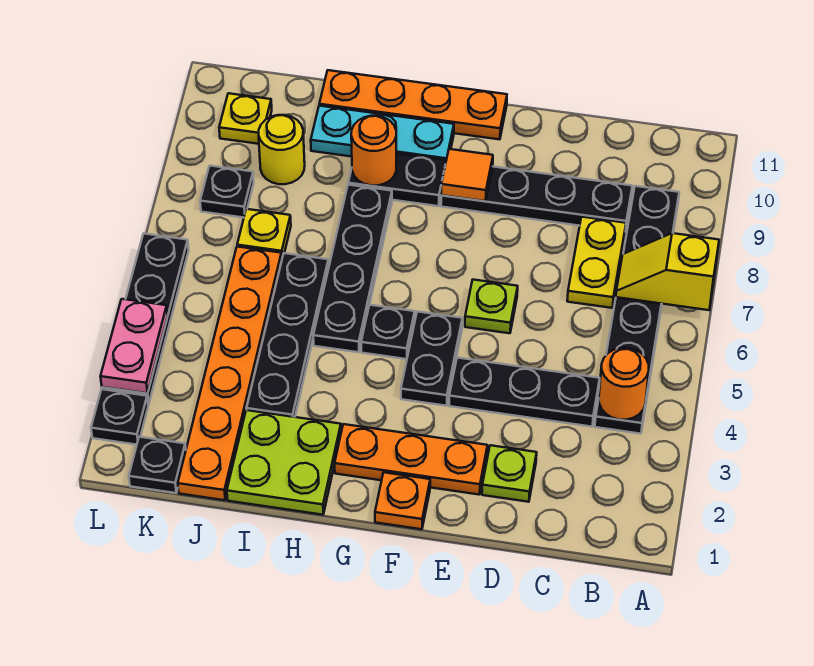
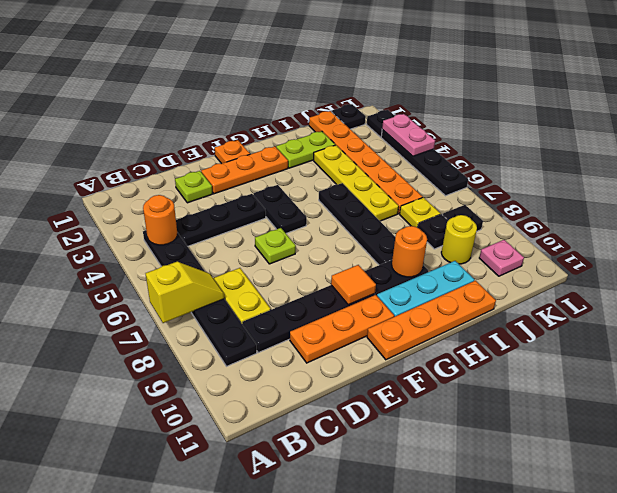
none -> orange plate D10:F10 level 1
black plate G5 level 1 -> black plate J8 level 1
lime plate H1:I2 level 1 -> lime plate H2:I2 level 1
black plate I3:I6 level 1 -> yellow plate I3:I6 level 1
yellow plate K10 level 1 -> pink plate K10 level 1

